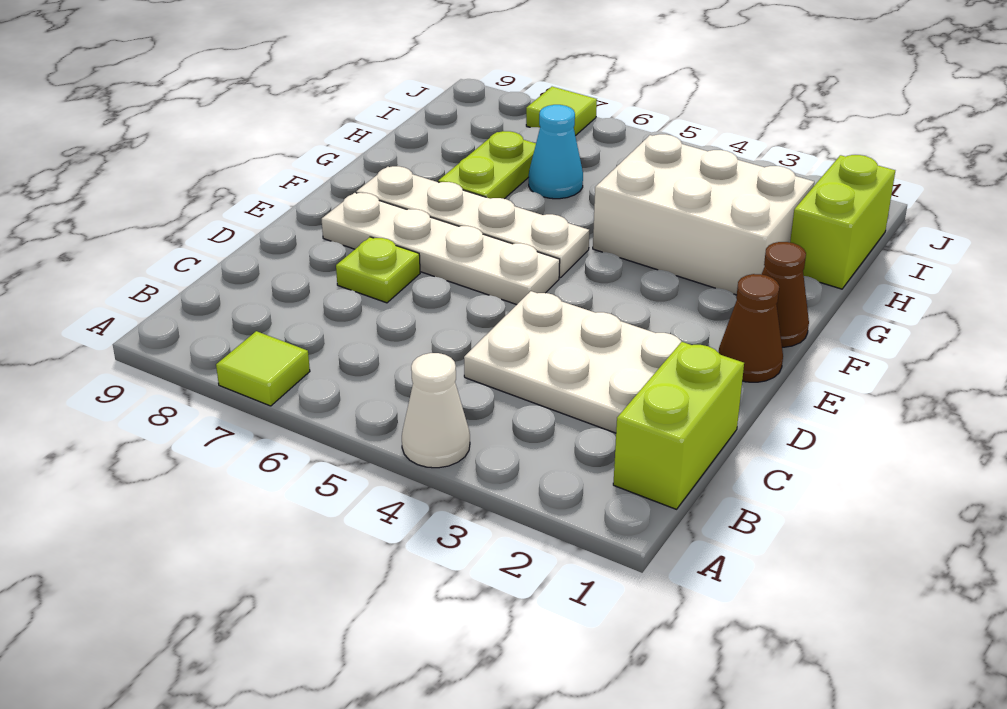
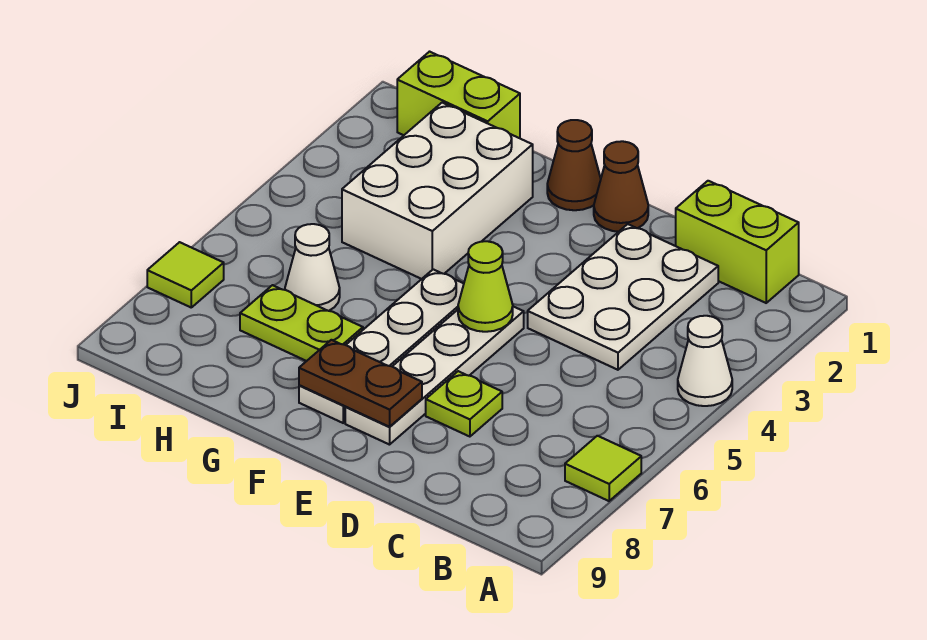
none -> lime cone E5 level 2
none -> brown plate E8:F8 level 2
cyan cone H6 level 1 -> white cone H6 level 1

